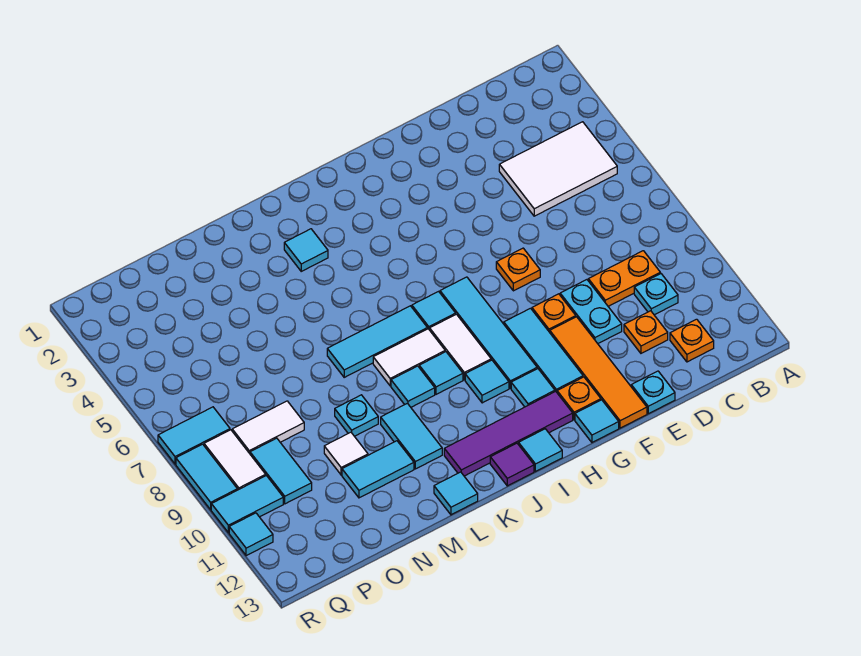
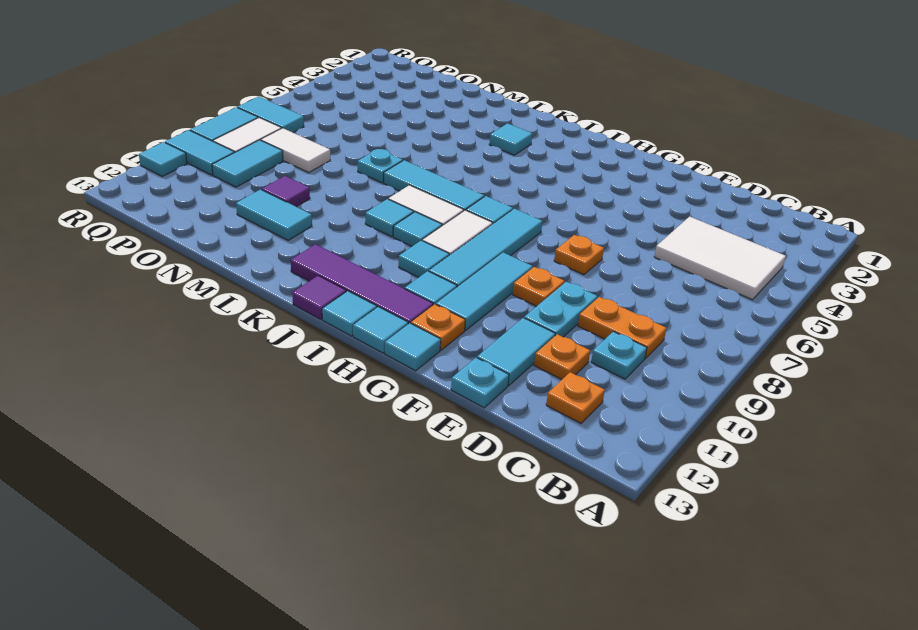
orange tile F10:F13 level 1 -> none
cyan tile L10:L11 level 1 -> cyan tile E11:E12 level 1
cyan tile L13 level 1 -> cyan tile H13 level 1
cyan plate M9 level 1 -> cyan plate M7 level 1
white tile N10 level 1 -> purple tile N10 level 1

